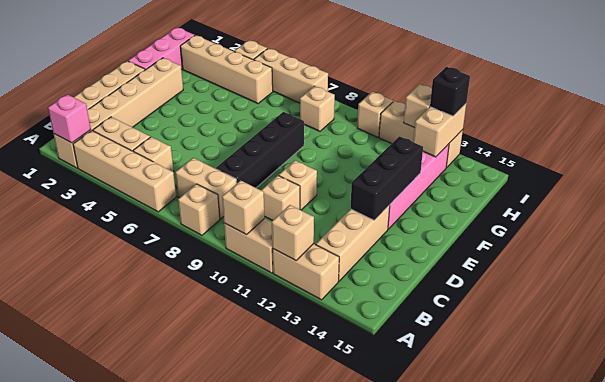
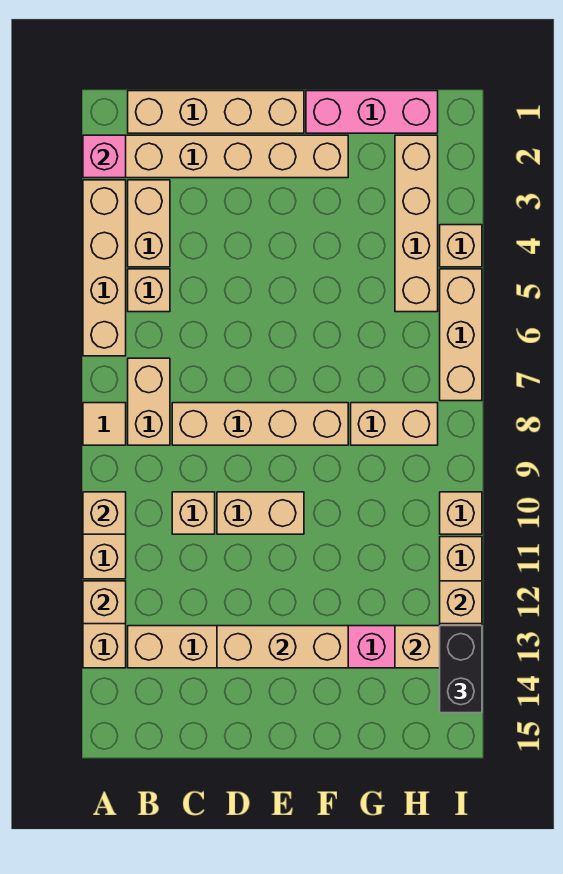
tan brick A8 level 1 -> tan tile A8 level 1
black brick C8:F8 level 1 -> tan brick C8:F8 level 1
tan brick D10 level 1 -> tan brick D10:E10 level 1
black brick D13:F13 level 2 -> tan brick D13:F13 level 2
tan brick H8 level 1 -> tan brick G8:H8 level 1
black brick I13 level 3 -> black brick I13:I14 level 3

